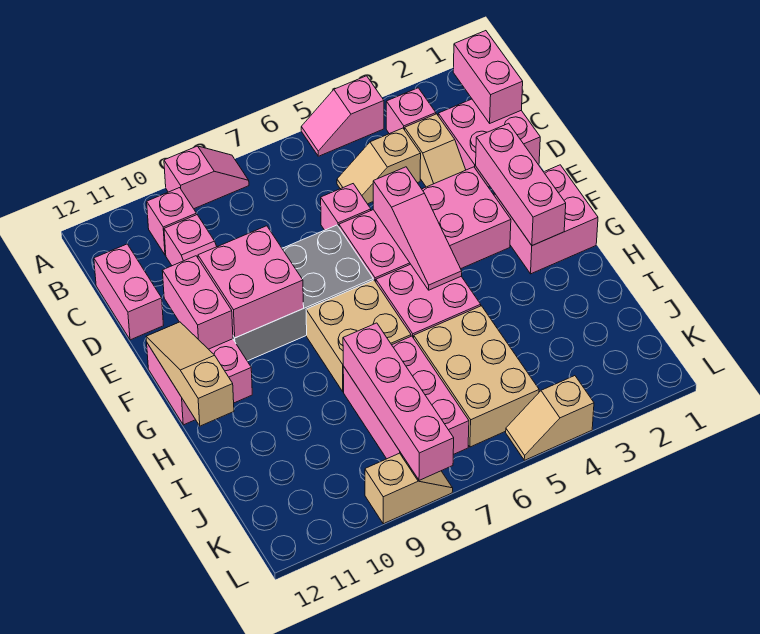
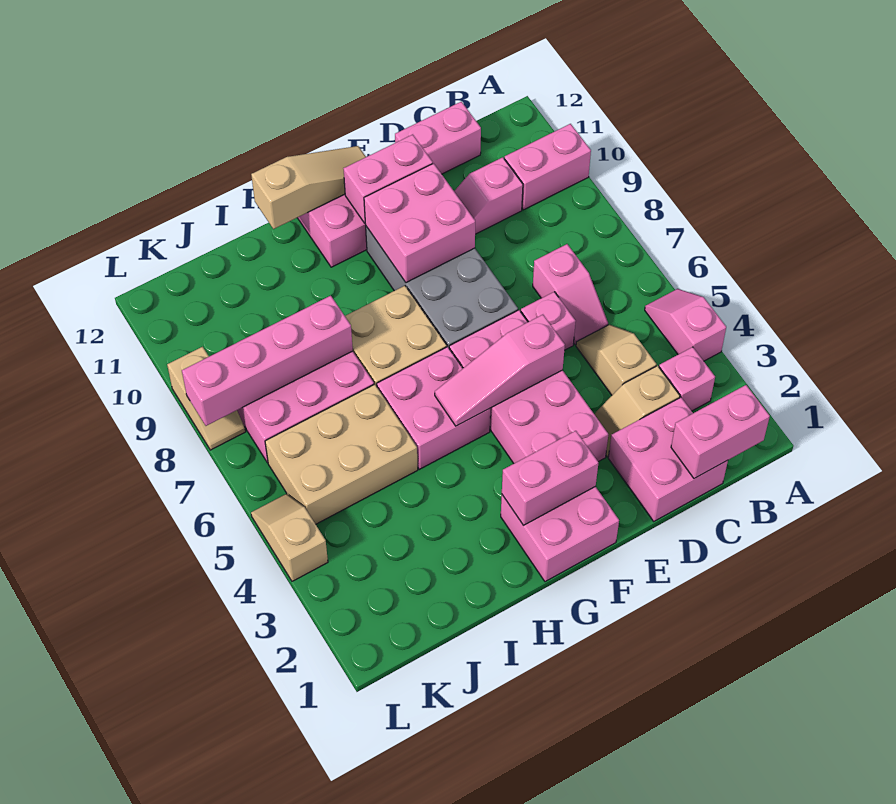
pink slope A8:A9 level 1 top 9 -> pink slope C6:C7 level 1 top 7
pink brick B10 level 1 -> pink brick A10:B10 level 1
pink brick E2:G2 level 2 -> pink brick F2:G2 level 2

